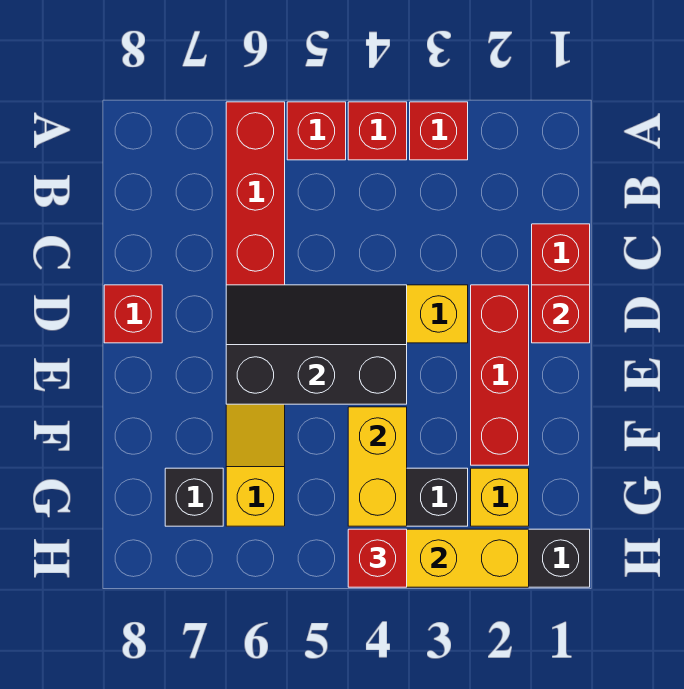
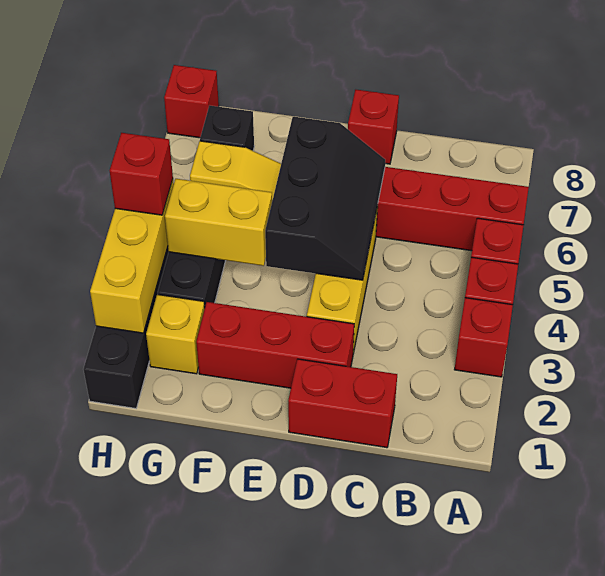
red brick D1 level 2 -> red brick H8 level 1

